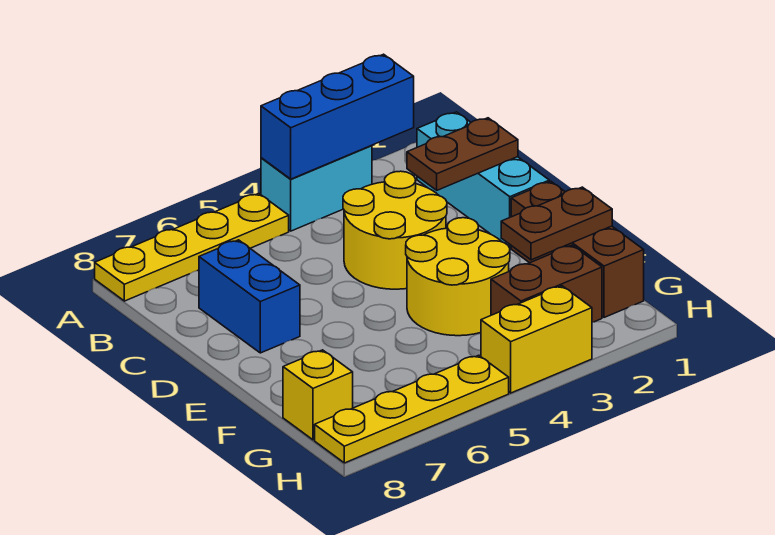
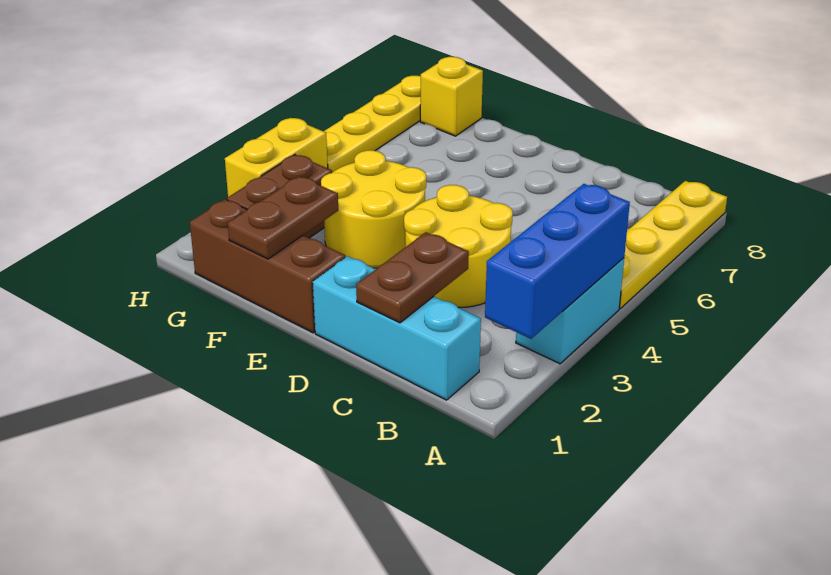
blue brick C7:D7 level 1 -> none

